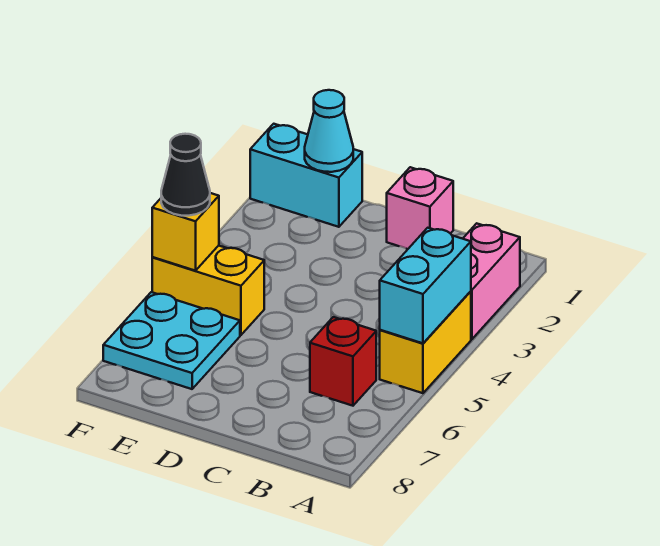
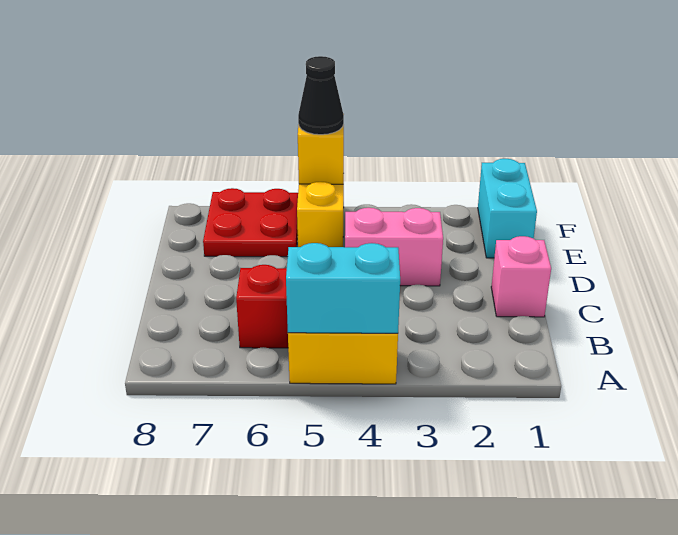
pink brick A2:A3 level 1 -> pink brick D3:D4 level 1
cyan cone E1 level 2 -> none
cyan plate E6:F7 level 1 -> red plate E6:F7 level 1

